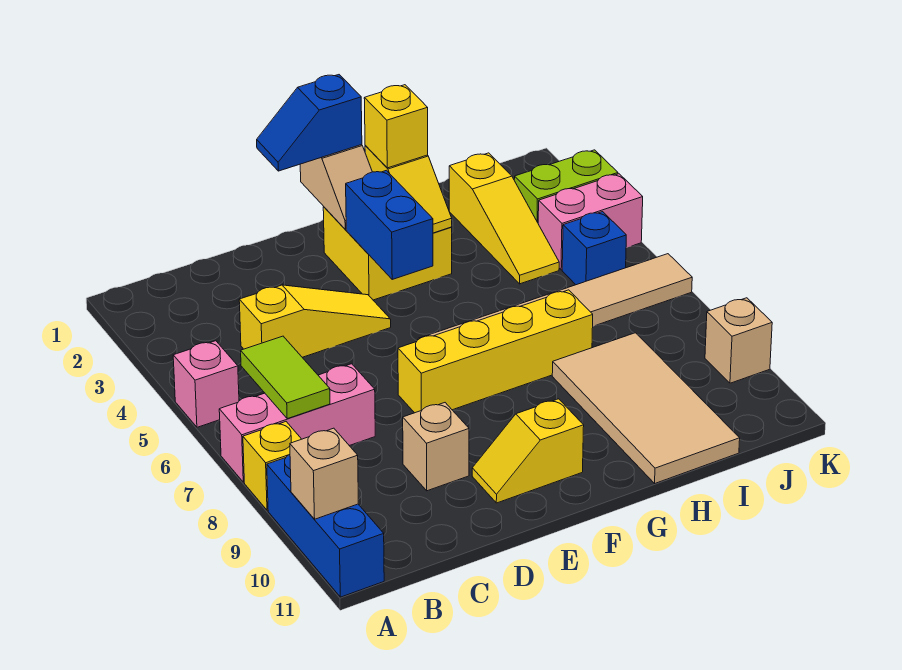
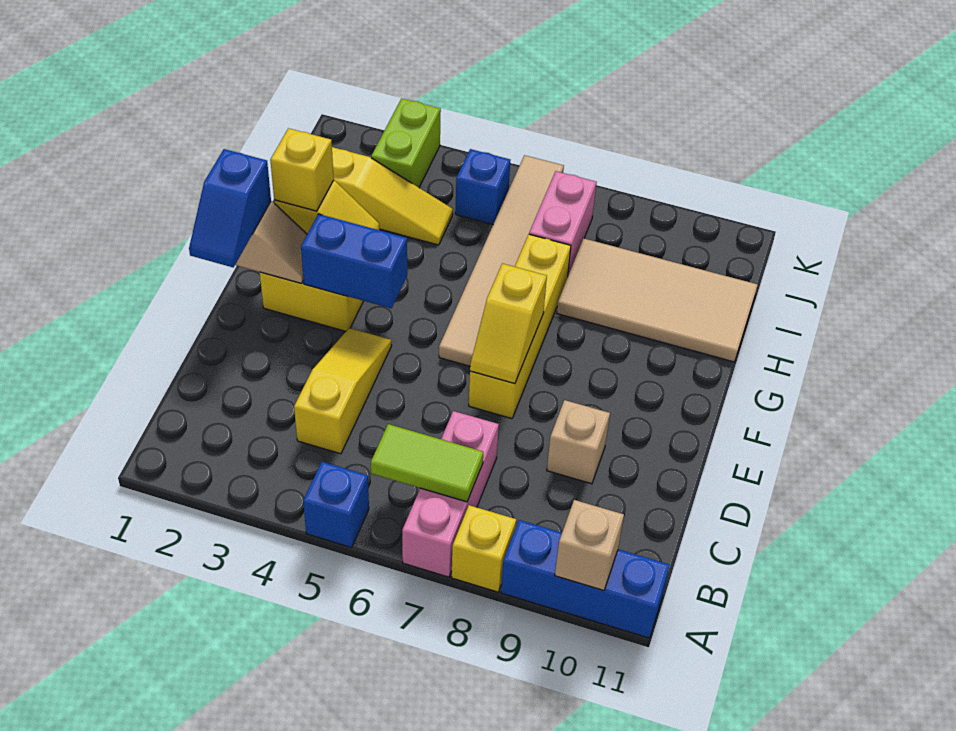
pink brick A5 level 1 -> blue brick A5 level 1
yellow slope E10:F10 level 1 top F -> yellow slope E7:F7 level 2 top F
pink brick J4:K4 level 1 -> pink brick I7:J7 level 1
tan brick K9 level 1 -> none

